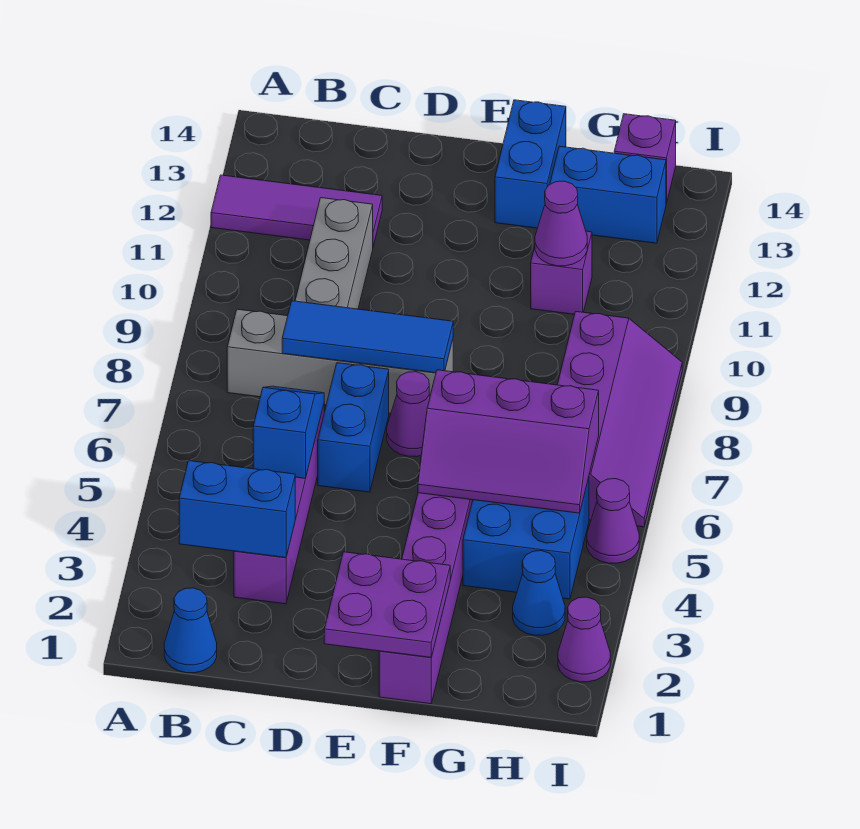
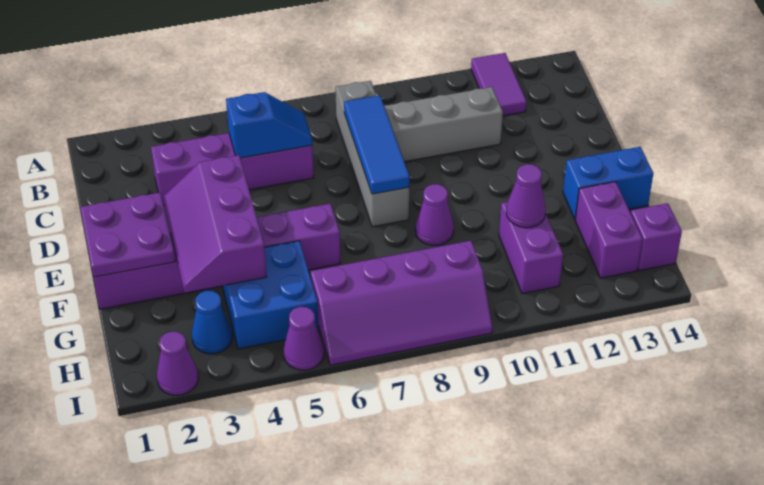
purple tile A12:C12 level 1 -> purple tile A12:B12 level 1
blue cone B1 level 1 -> none
blue brick B3:C3 level 2 -> none
blue brick D6:D7 level 1 -> none
purple cone E7 level 1 -> purple cone F9 level 1
purple slope F5:H6 level 2 top 6 -> purple slope E3:G4 level 2 top 4
purple brick G11 level 1 -> purple brick G11:H11 level 1
blue brick G13:H13 level 1 -> purple brick G13:H13 level 1

